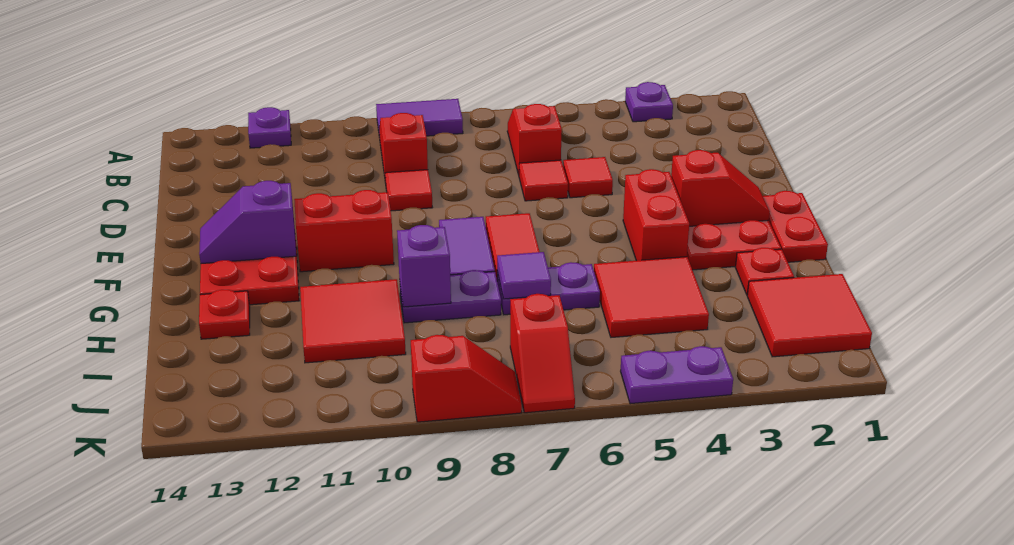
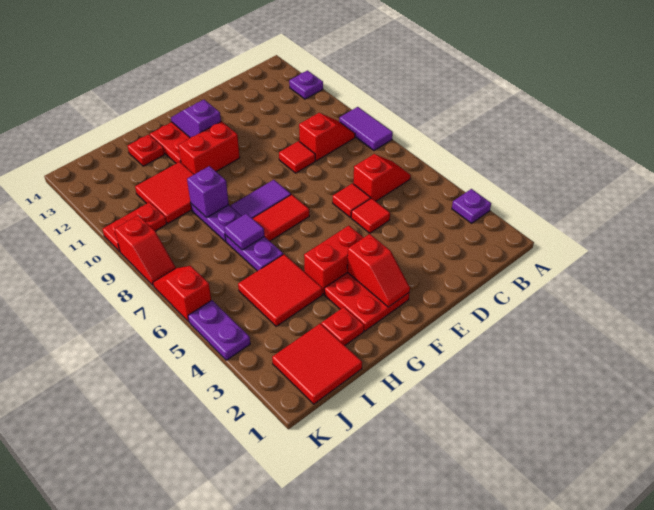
red plate F1:G1 level 1 -> red plate J10:K10 level 1
red brick F10:F11 level 1 -> red brick F11:G11 level 1
red slope J7:K7 level 1 top J -> red slope K6:K7 level 1 top 6

